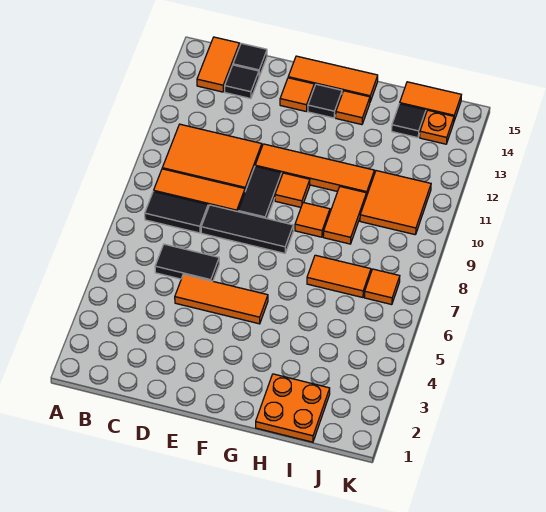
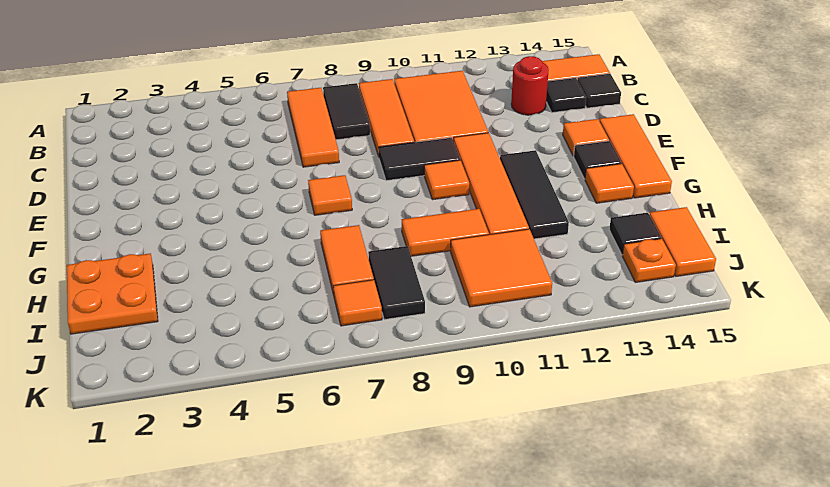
black tile C6:D6 level 1 -> black tile I8:J8 level 1
none -> red round brick C13 level 1
orange tile D5:F5 level 1 -> orange tile B7:D7 level 1
black tile D8:F8 level 1 -> black tile F12:H12 level 1
orange tile G9 level 1 -> orange tile F7 level 1

